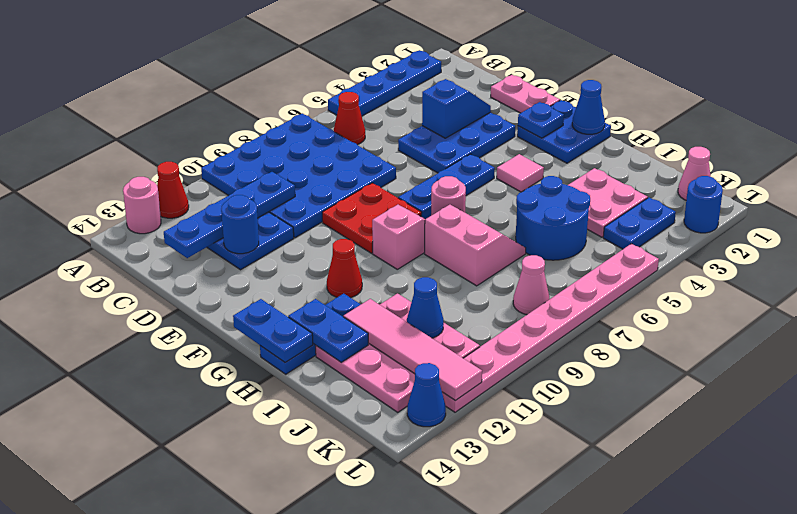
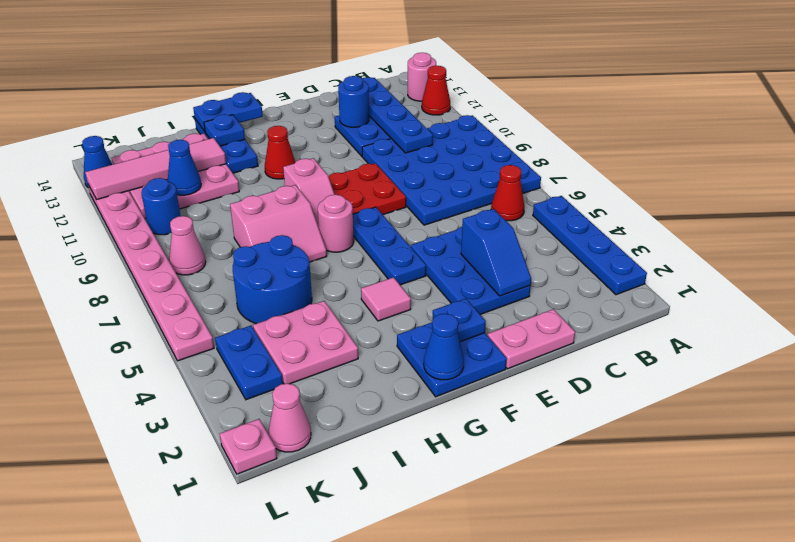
blue plate H13:I13 level 2 -> blue plate H13 level 2
none -> pink plate L1 level 1
blue round brick L2 level 1 -> blue round brick K10 level 1

